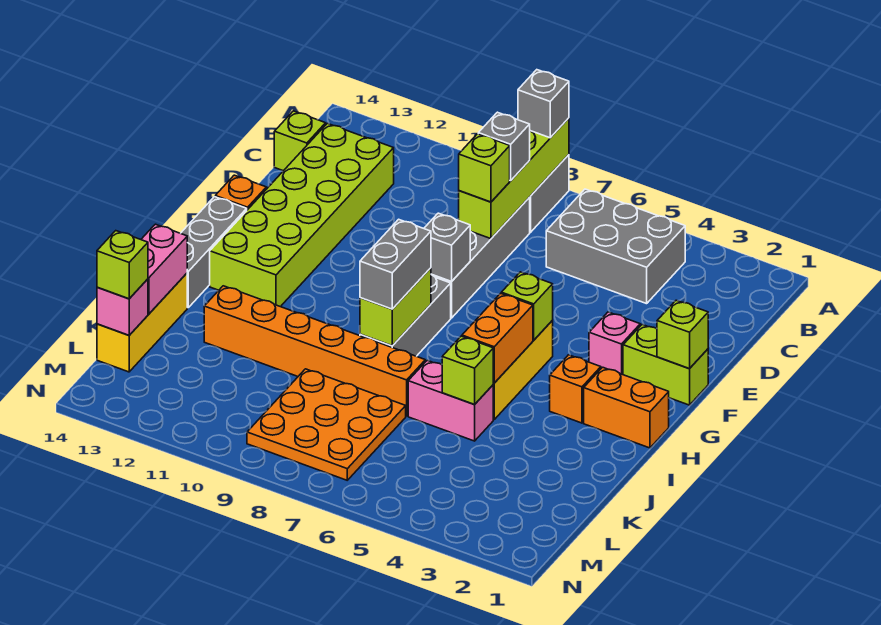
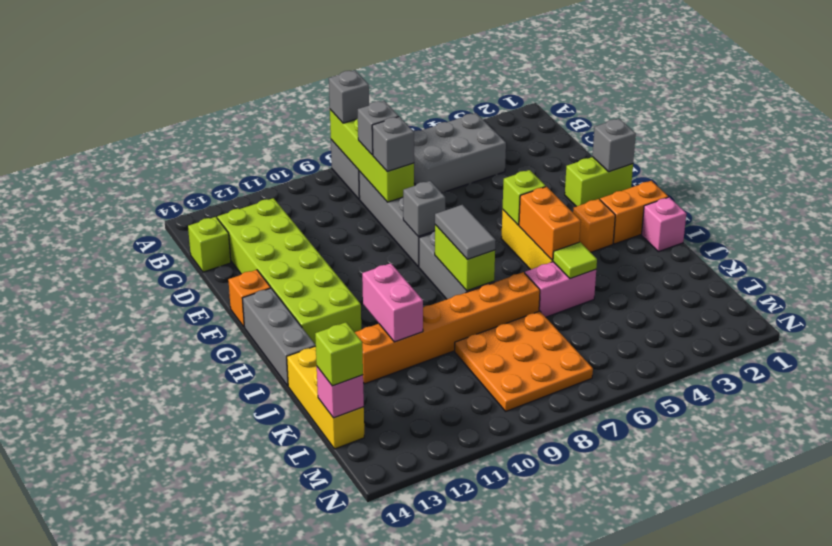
lime brick D8 level 3 -> grey brick D8 level 3
lime brick F1 level 2 -> grey brick F1 level 2
pink brick F3 level 1 -> pink brick I1 level 1
grey brick H8:I8 level 3 -> grey tile H8:I8 level 3
lime brick J5 level 2 -> lime tile J5 level 2
pink brick J14:K14 level 2 -> pink brick I11:J11 level 2

